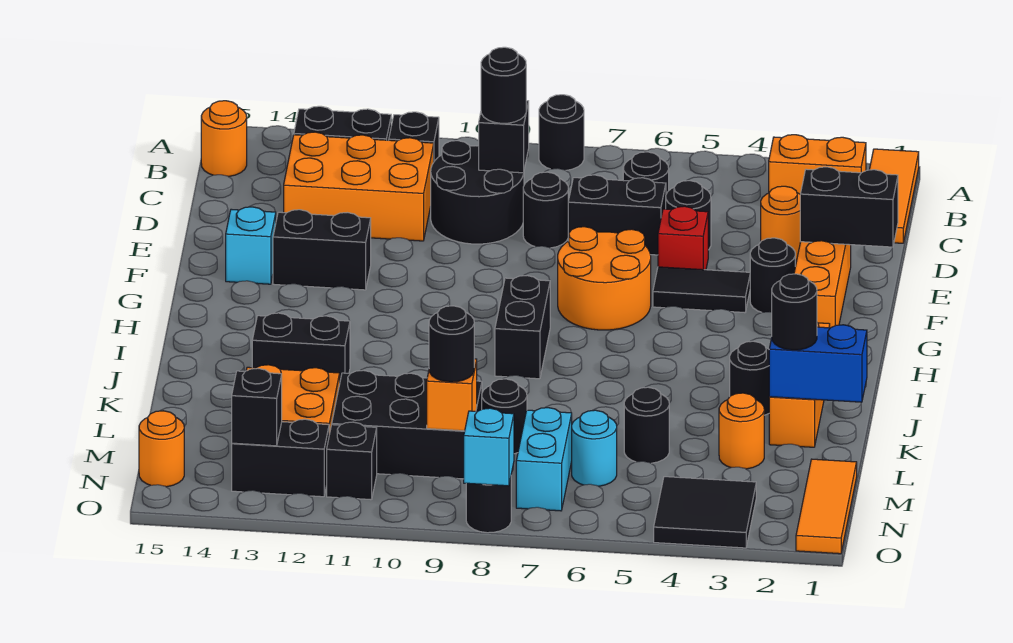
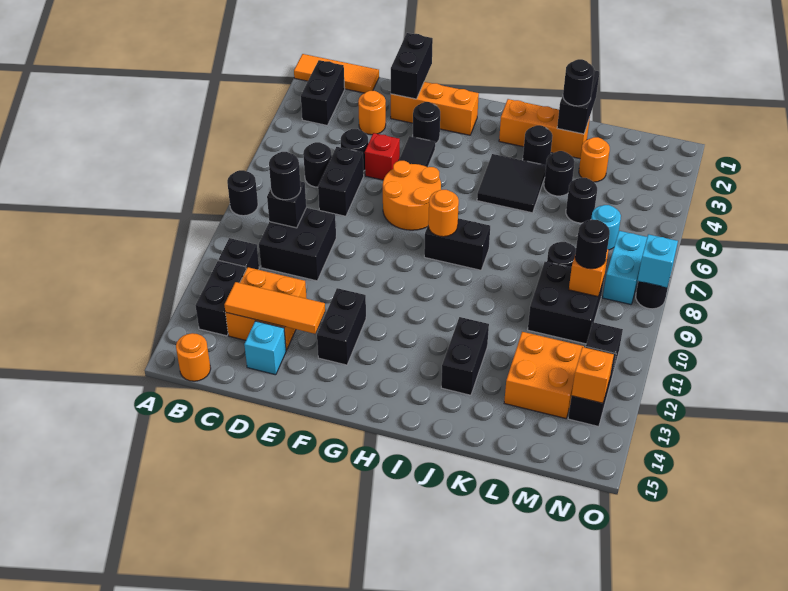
orange brick B2:B3 level 1 -> black brick B2:B3 level 1
black round brick C9:D10 level 1 -> black brick C9:D10 level 1
orange brick C11:D13 level 1 -> orange brick C12:D13 level 1
black round brick D8 level 1 -> black round brick K4 level 1
cyan brick F14 level 1 -> cyan brick D14 level 1
blue brick K1:K2 level 2 -> black brick K1:K2 level 2
black brick L9:M11 level 1 -> black brick L9:M10 level 1
orange tile M1:O1 level 1 -> orange tile C13:E13 level 2
cyan brick M7:N7 level 1 -> cyan brick N7:N8 level 1
black tile N3:O4 level 1 -> black tile I4:J5 level 1
black brick N13 level 2 -> orange brick N13 level 2
orange round brick N15 level 1 -> orange round brick H8 level 2

